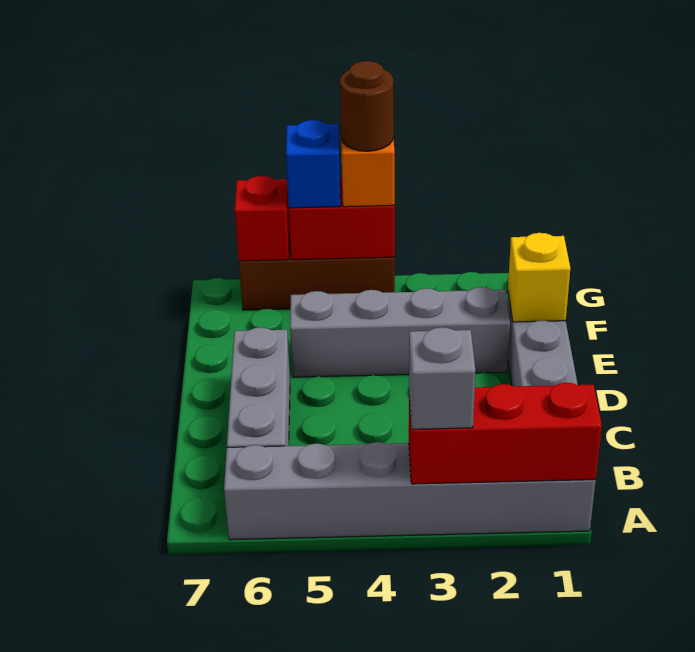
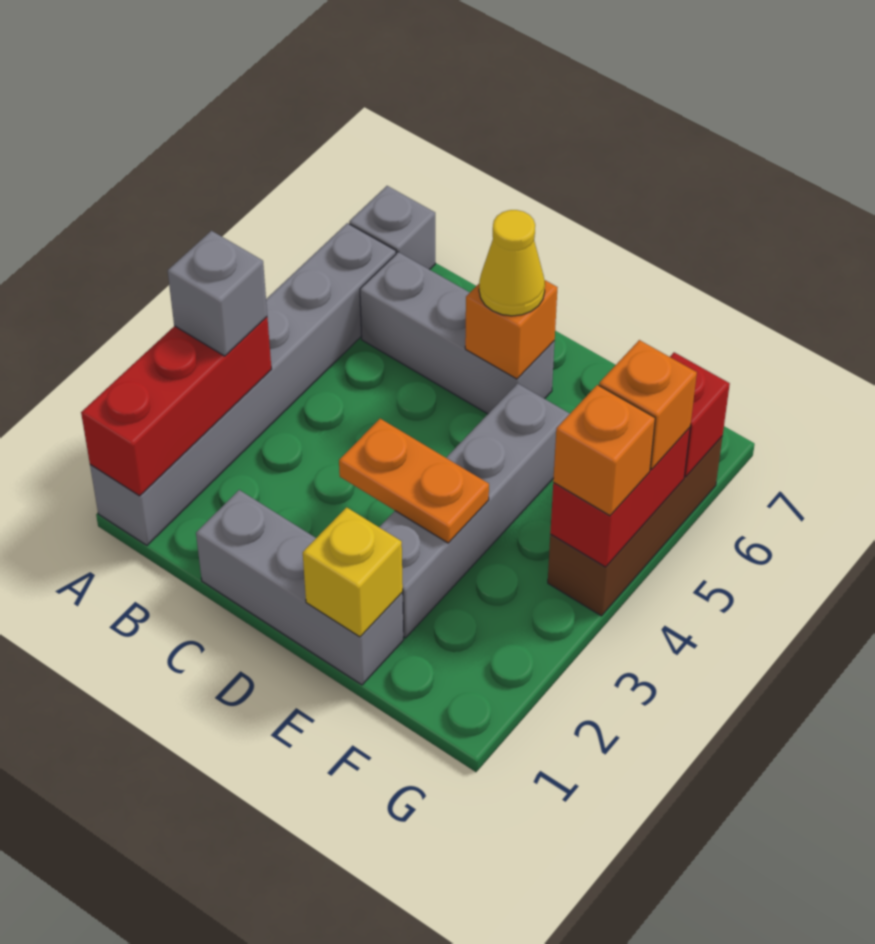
none -> grey brick A7 level 1
none -> orange plate D3:E3 level 2
none -> orange brick D6 level 2
none -> yellow cone D6 level 3
brown round brick G4 level 4 -> none
blue brick G5 level 3 -> orange brick G5 level 3

